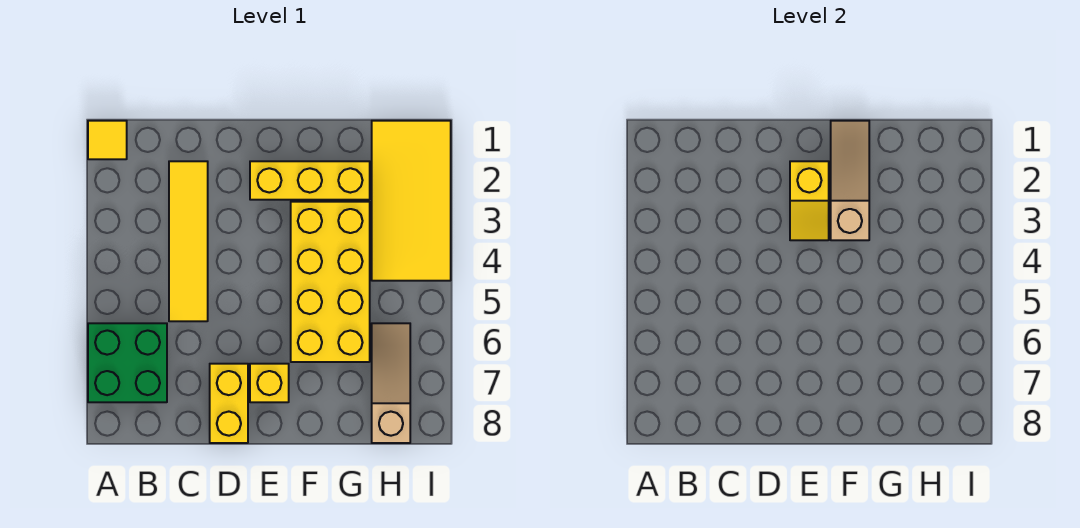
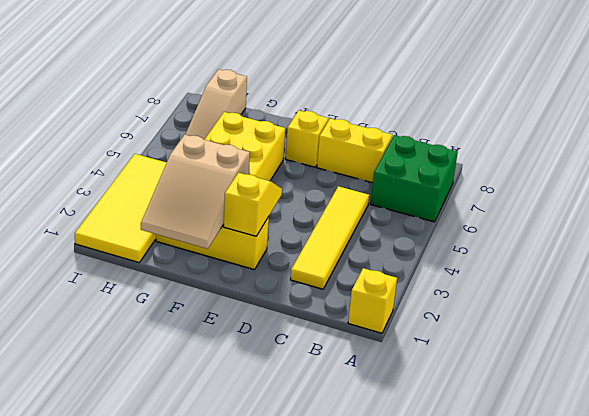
yellow tile A1 level 1 -> yellow brick A1 level 1
yellow brick D7:D8 level 1 -> yellow brick C7:D7 level 1
tan slope F1:F3 level 2 top 3 -> tan slope F1:G3 level 2 top 3

